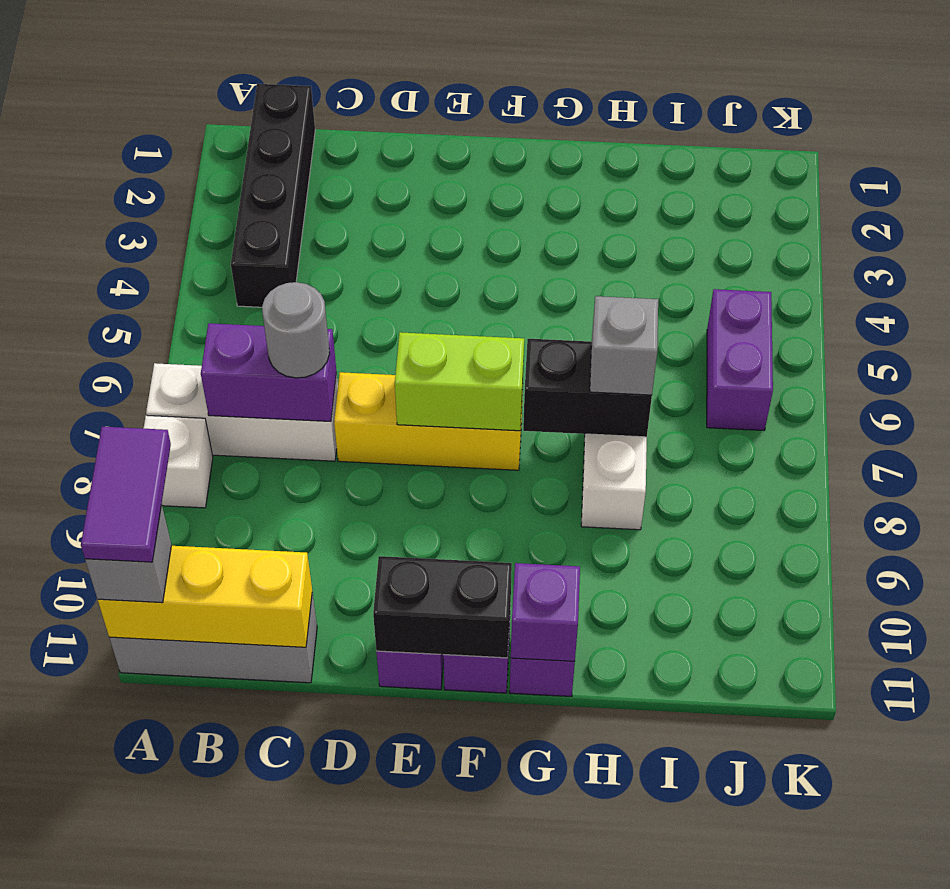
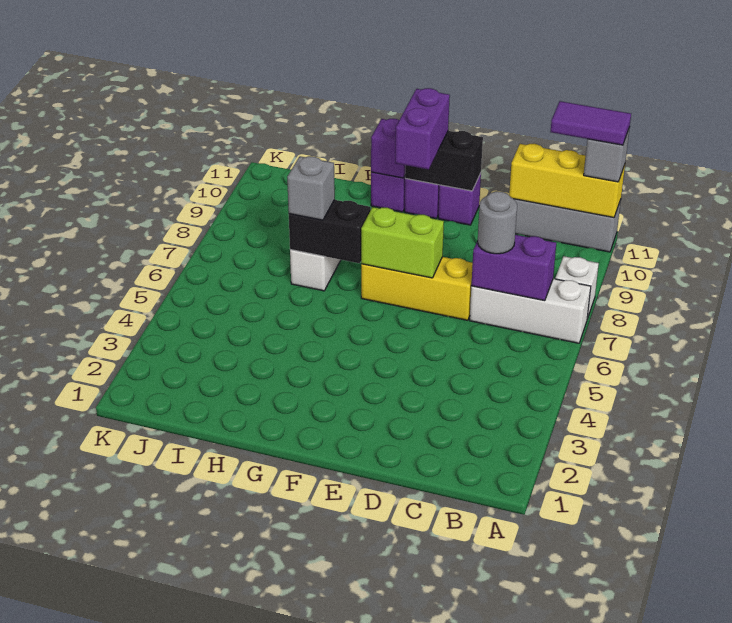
purple tile A10:A11 level 4 -> purple tile A11:B11 level 4
black brick B1:B4 level 1 -> none
purple brick J5:J6 level 1 -> purple brick F10:F11 level 3

